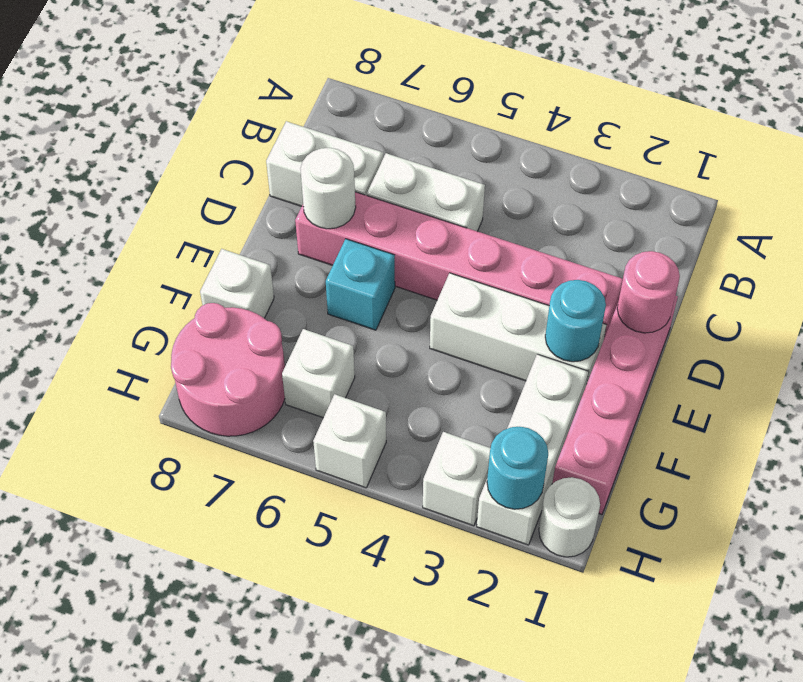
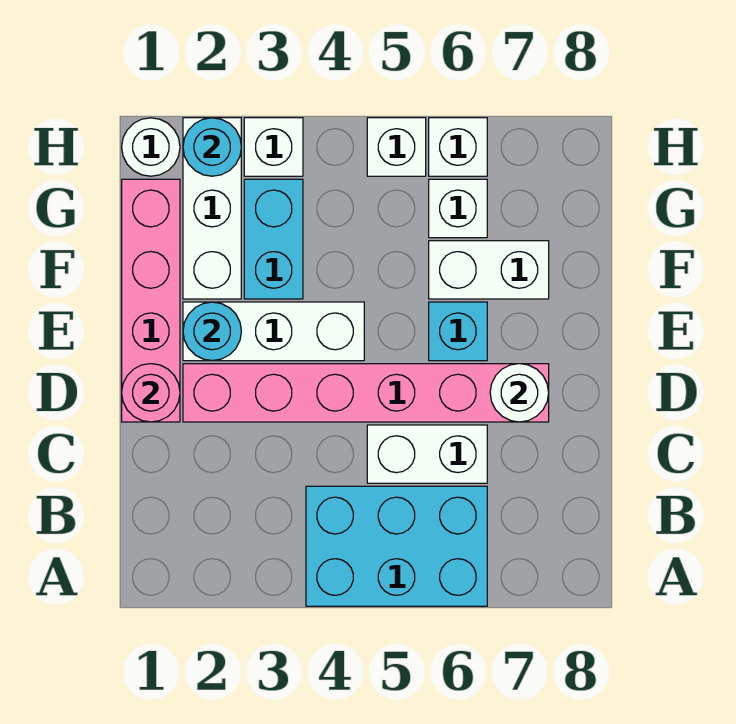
none -> cyan brick A4:B6 level 1
white brick C7:C8 level 1 -> white brick F6:F7 level 1
none -> cyan brick F3:G3 level 1
white brick F8 level 1 -> white brick H6 level 1
pink round brick G7:H8 level 1 -> none

